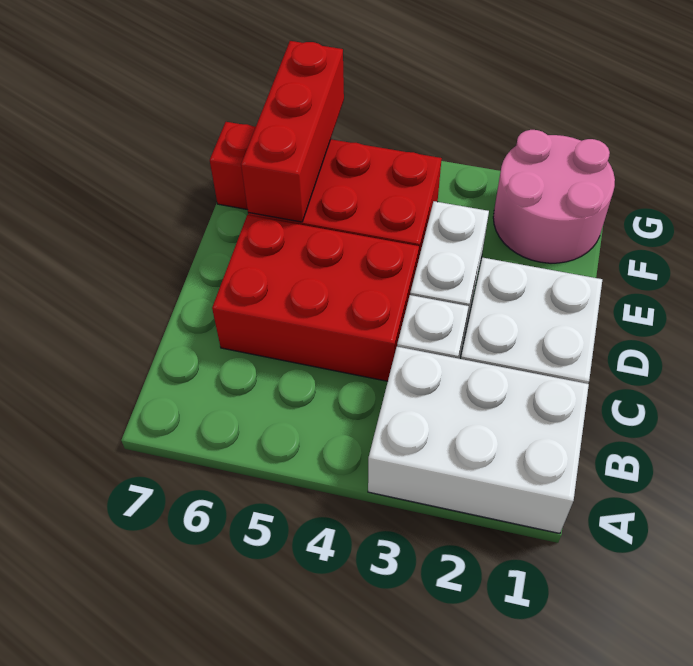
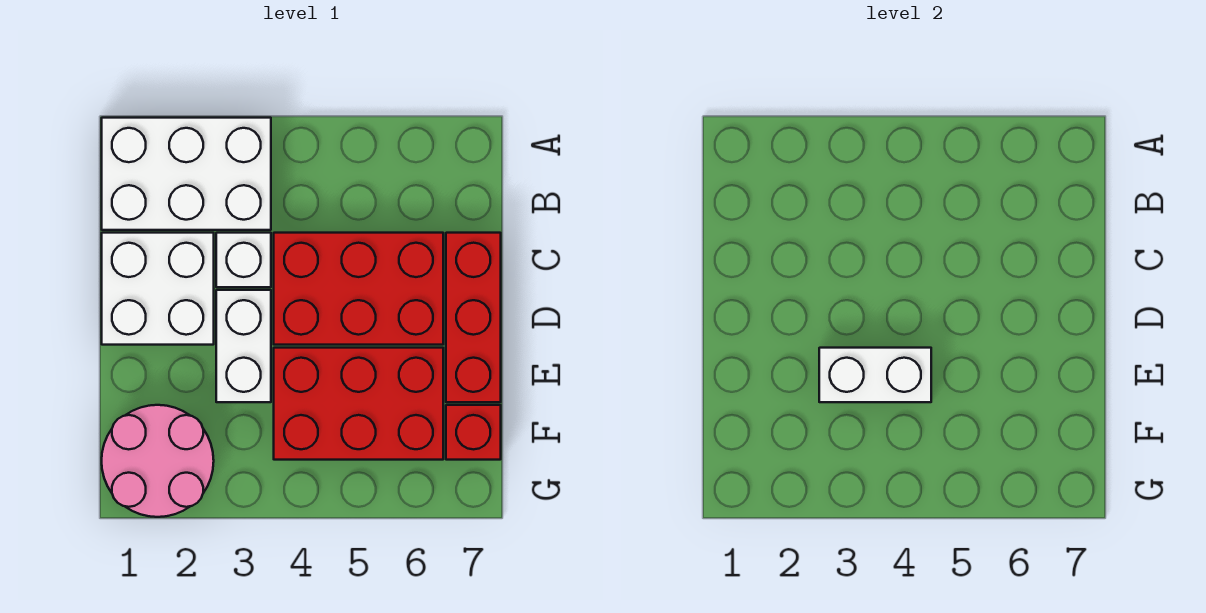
none -> white brick E3:E4 level 2
red brick E6:G6 level 2 -> red brick C7:E7 level 1

